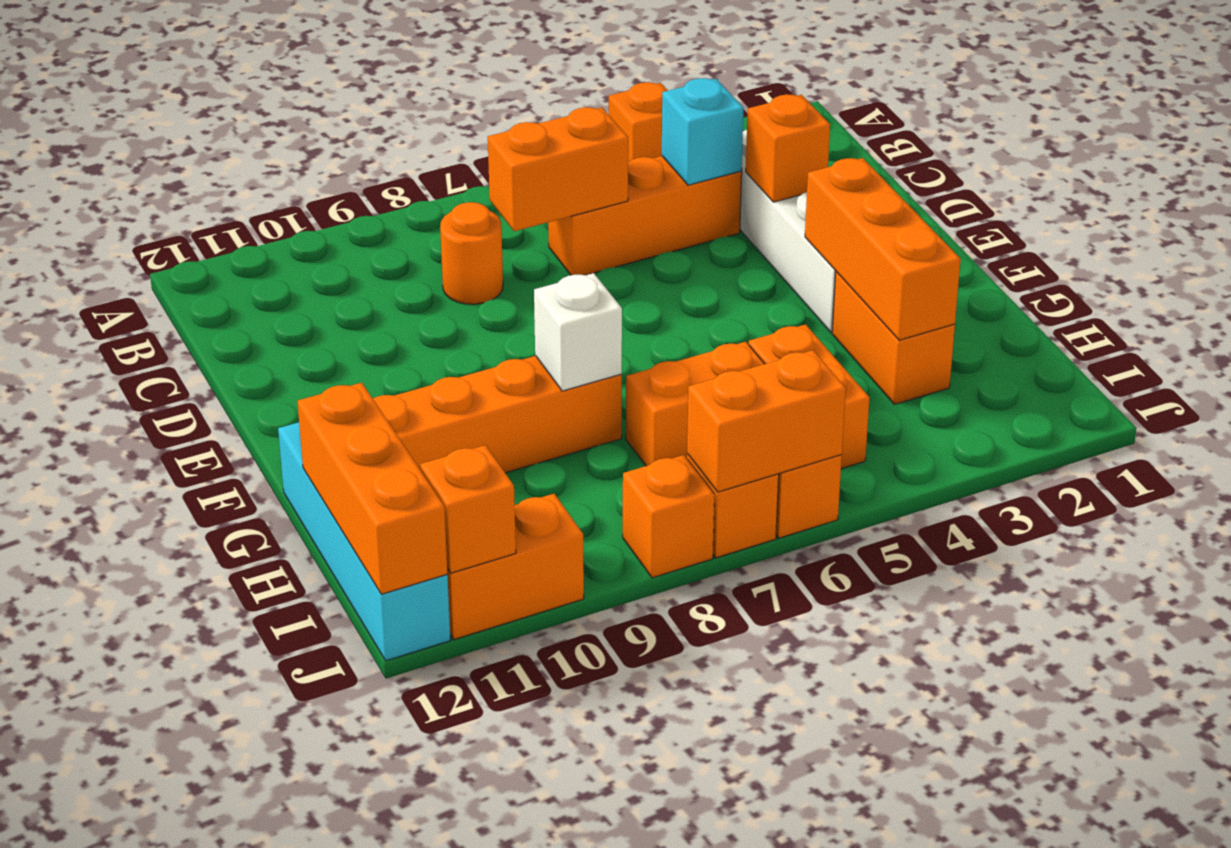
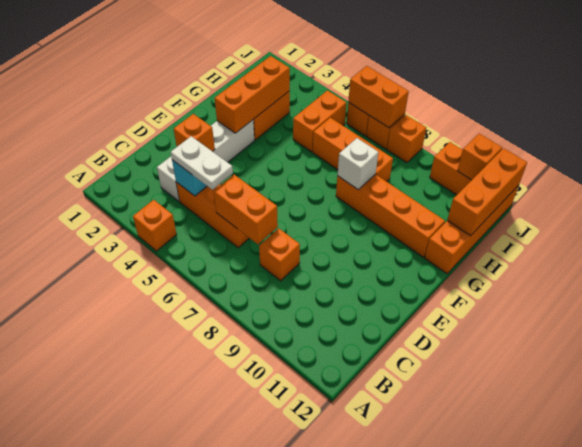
none -> white plate C4:C5 level 3
orange round brick C8 level 1 -> orange brick C8 level 1
cyan brick G12:J12 level 1 -> orange brick G12:J12 level 1
orange brick H6:H7 level 1 -> orange brick H6:H8 level 1

